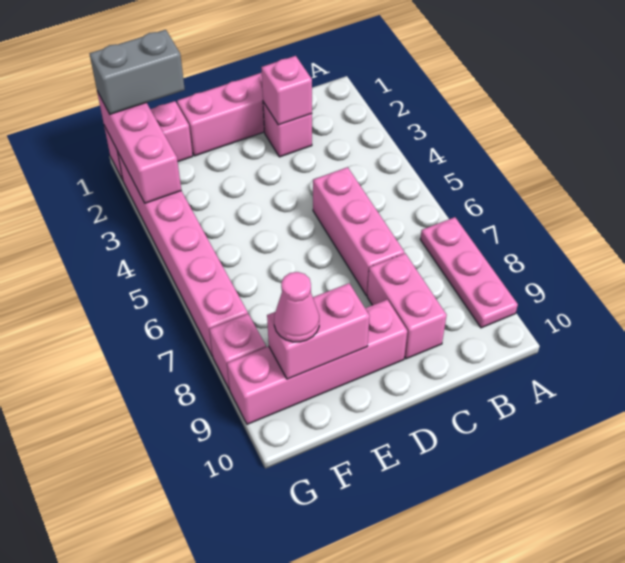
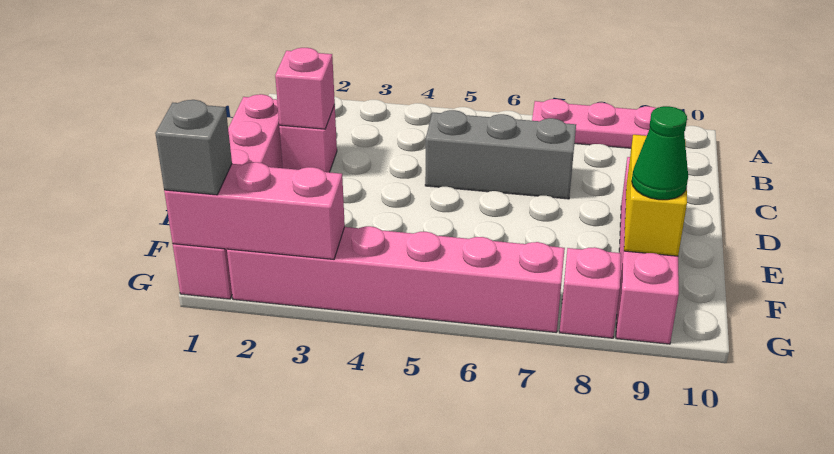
pink brick C5:C7 level 1 -> grey brick C5:C7 level 1
pink brick C8:C9 level 1 -> none
pink brick E9:F9 level 2 -> yellow brick E9:F9 level 2
grey brick F1:G1 level 3 -> grey brick G1 level 3
pink cone F9 level 3 -> green cone F9 level 3

